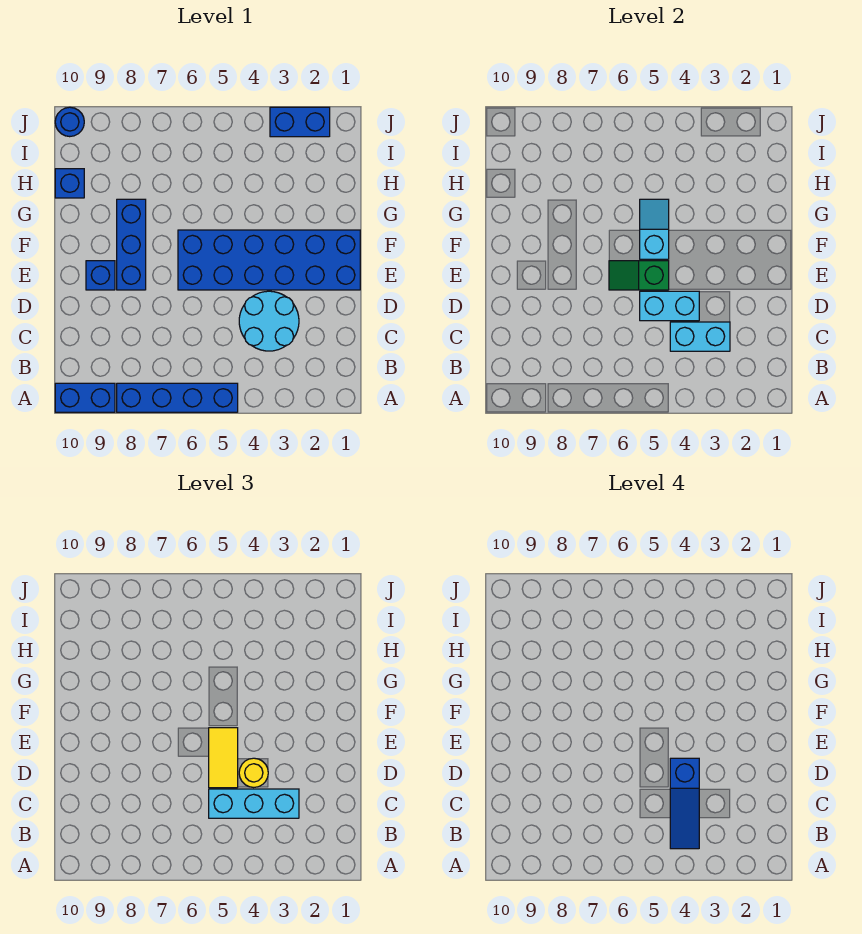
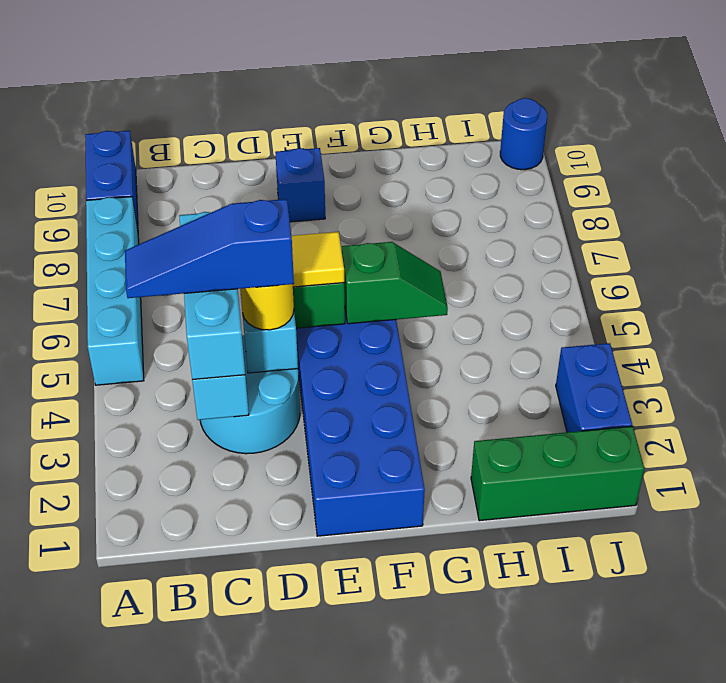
blue brick A5:A8 level 1 -> cyan brick A5:A8 level 1
blue brick E8:G8 level 1 -> none
cyan slope F5:G5 level 2 top F -> green slope F5:G5 level 2 top F
none -> green brick H1:J1 level 1
blue brick H10 level 1 -> none

